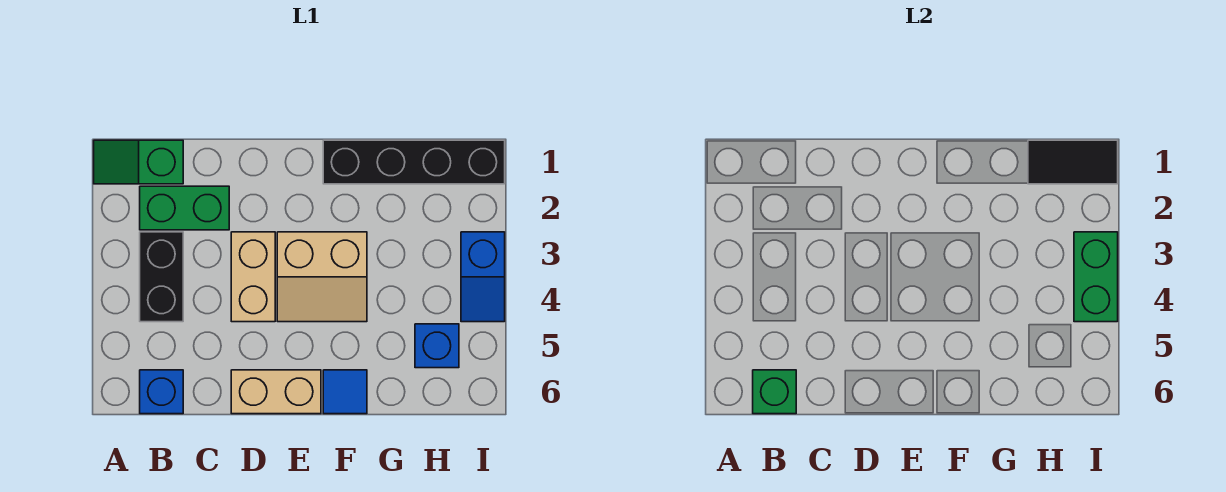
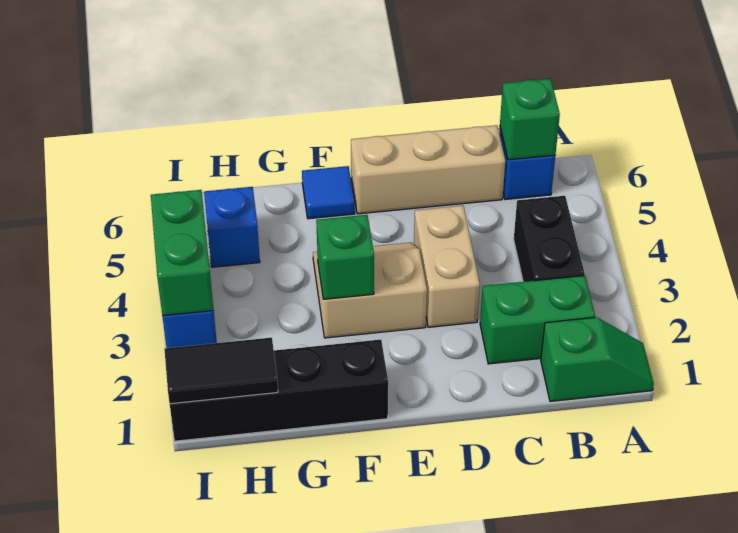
tan brick D6:E6 level 1 -> tan brick C6:E6 level 1
none -> green brick F3 level 2

